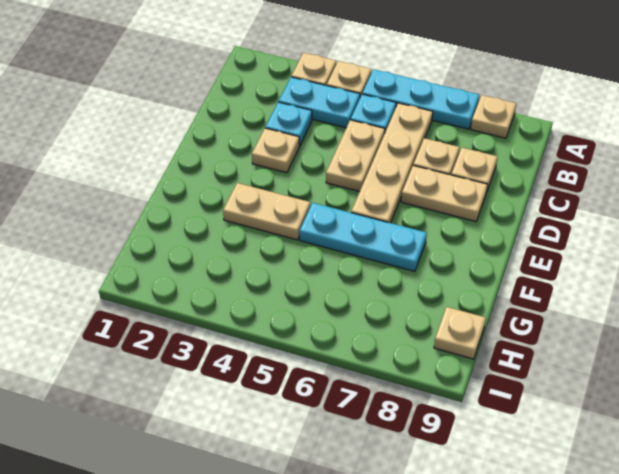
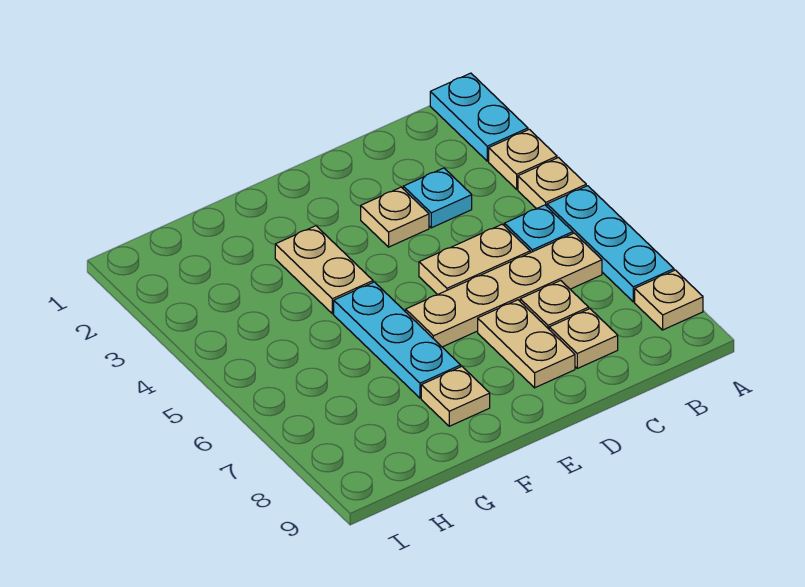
cyan plate B3:B4 level 1 -> cyan plate A1:A2 level 1
tan plate H9 level 1 -> tan plate F8 level 1

